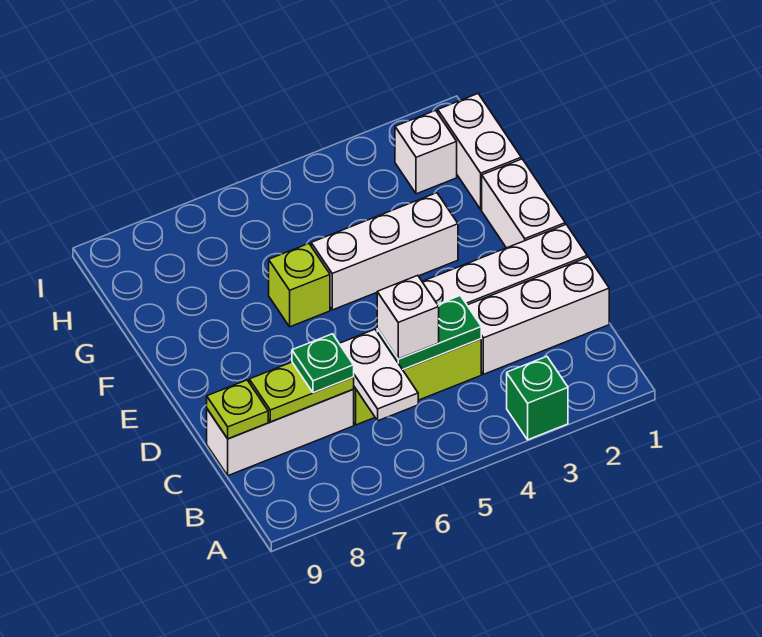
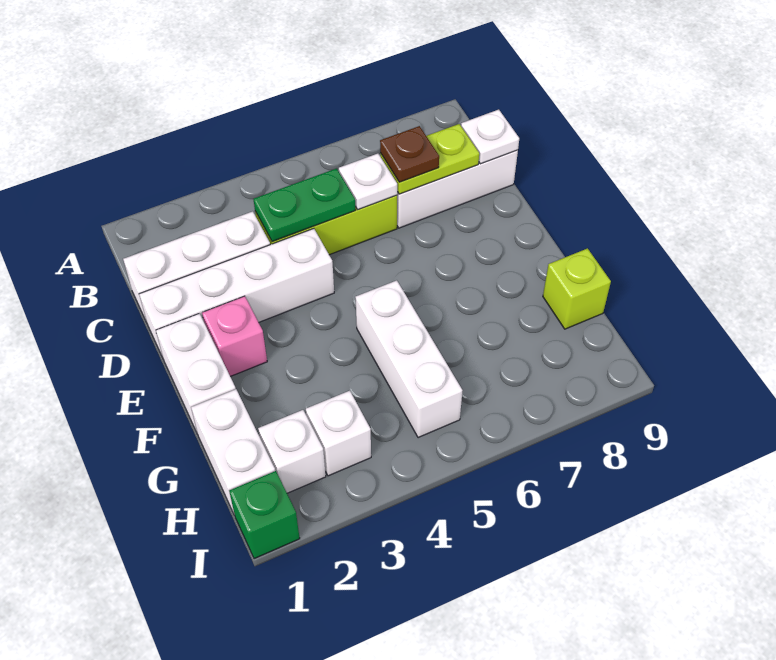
green brick A3 level 1 -> green brick I1 level 1
white plate B6:C6 level 2 -> white plate C6 level 2
white brick C5 level 3 -> white brick H3 level 1
green plate C7 level 3 -> brown plate C7 level 3
lime plate C9 level 2 -> white plate C9 level 2
none -> pink brick E2 level 1
white brick F3:F5 level 1 -> white brick F5:H5 level 1
lime brick F6 level 1 -> lime brick G9 level 1

